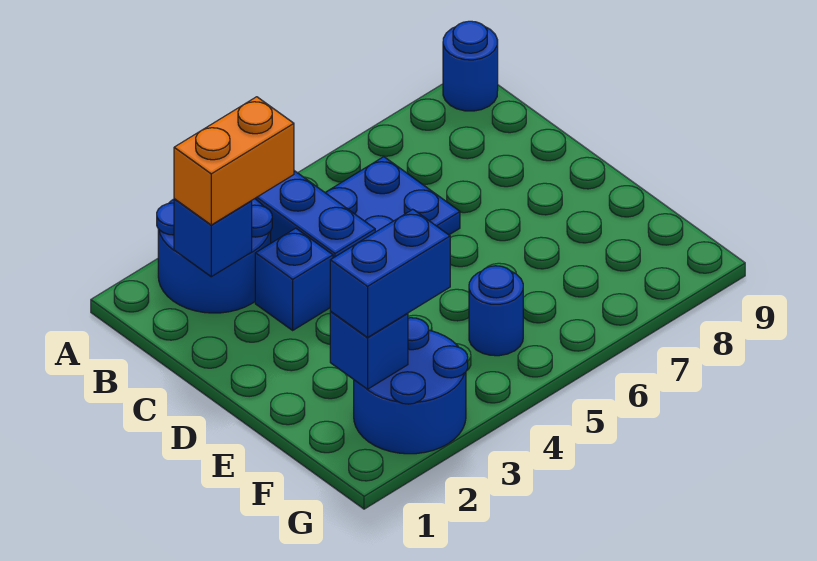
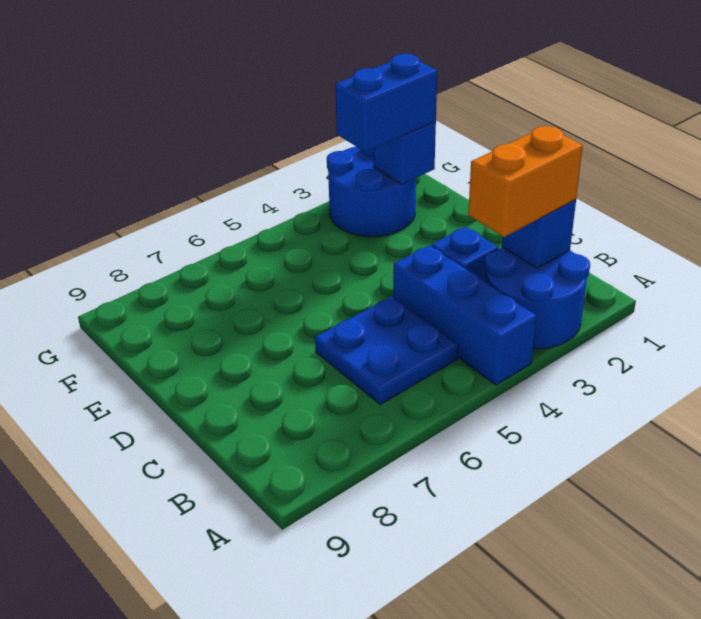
blue round brick A9 level 1 -> none
blue round brick F5 level 1 -> none

